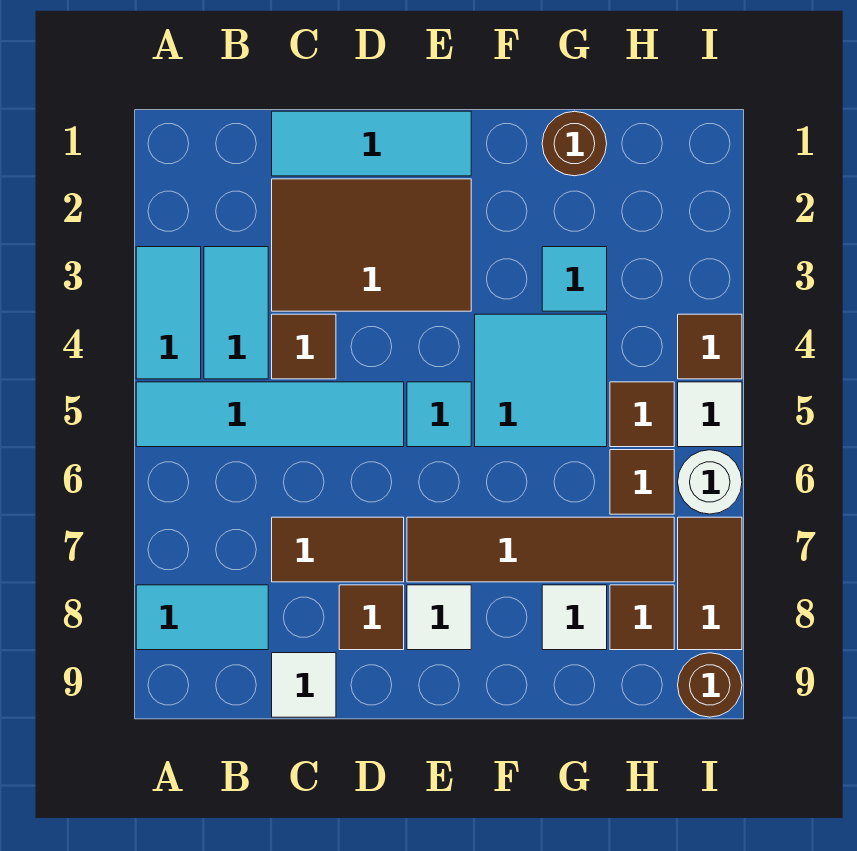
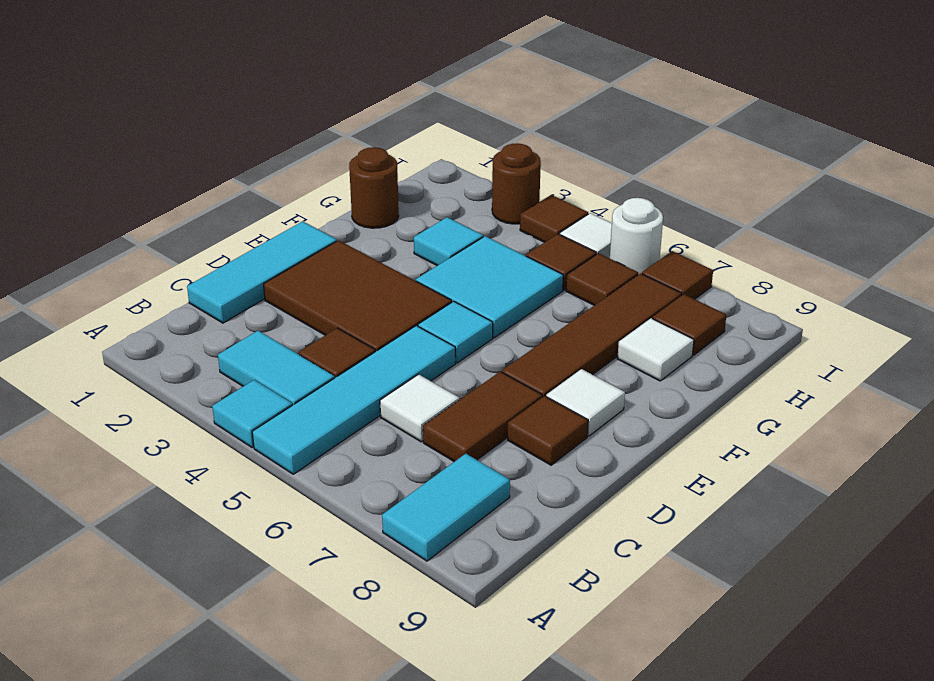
cyan tile A3:A4 level 1 -> cyan tile A4 level 1
brown tile C2:E3 level 1 -> brown tile D2:E4 level 1
white tile C9 level 1 -> white tile C6 level 1
brown tile I7:I8 level 1 -> brown tile I7 level 1
brown round brick I9 level 1 -> brown round brick I3 level 1

